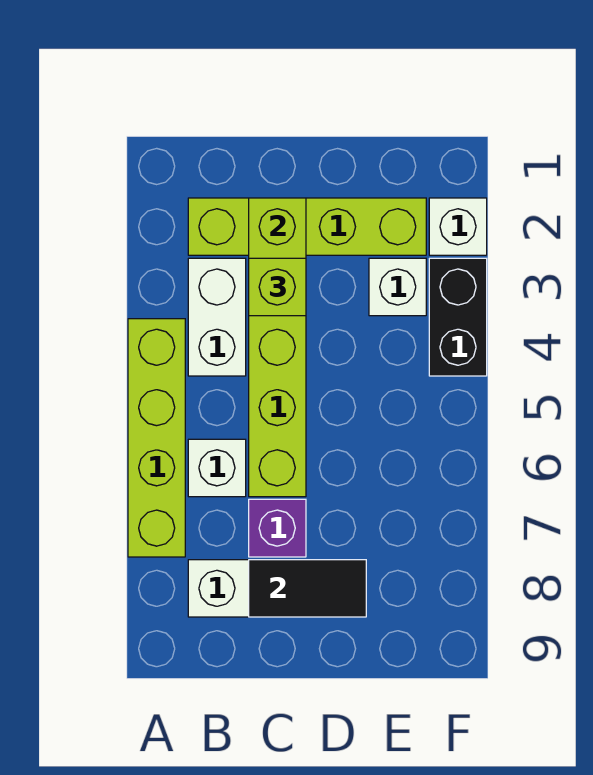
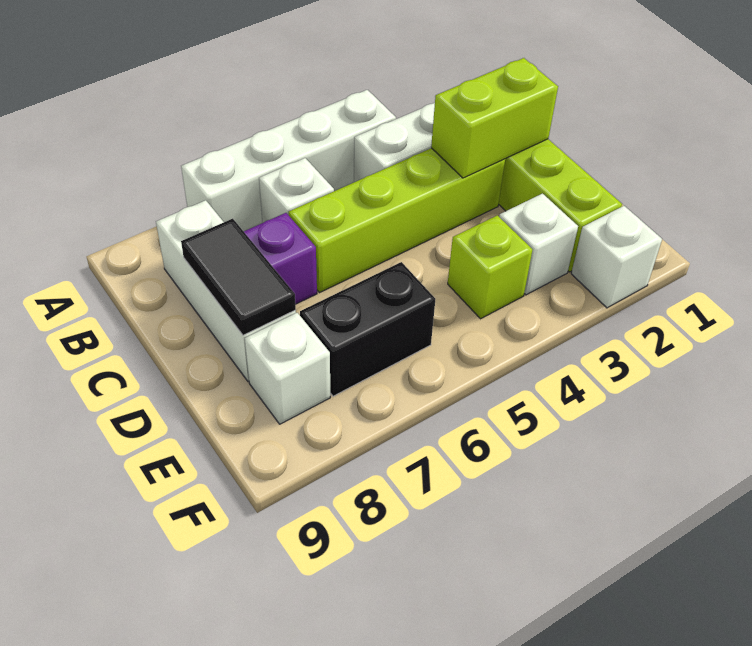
lime brick A4:A7 level 1 -> white brick A4:A7 level 1
lime brick C3 level 3 -> lime brick E4 level 1
none -> white brick E8 level 1
black brick F3:F4 level 1 -> black brick E6:E7 level 1

